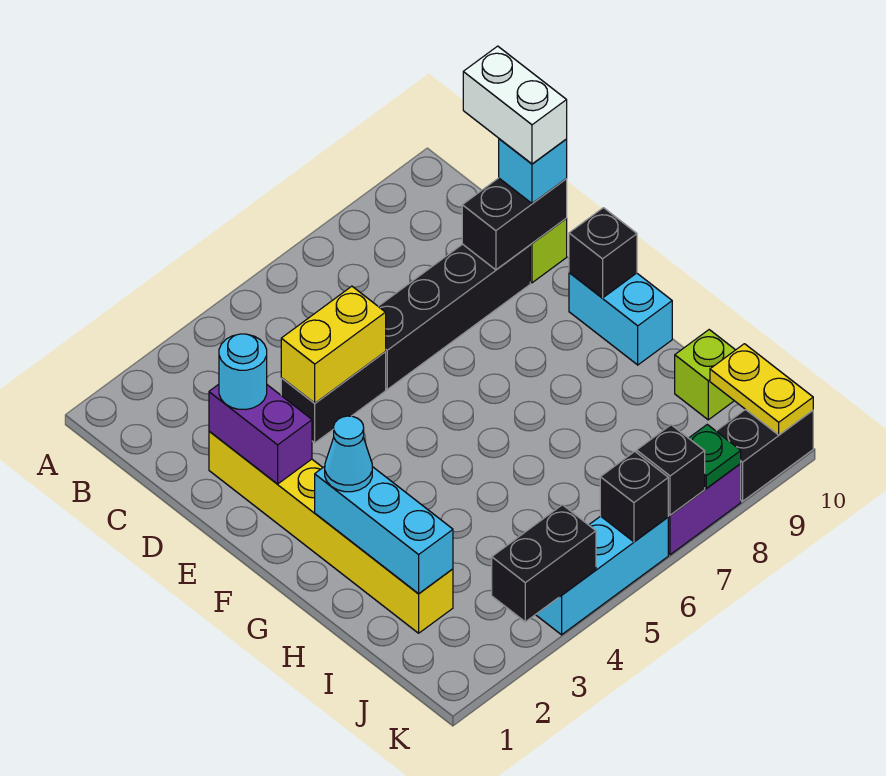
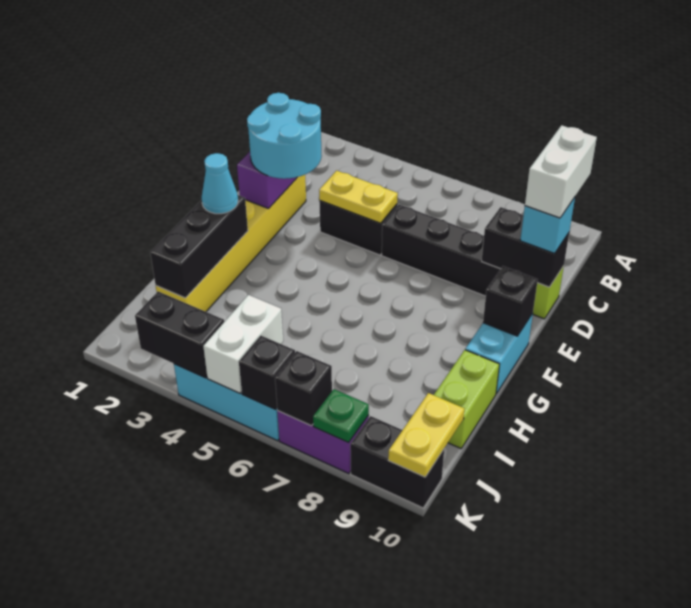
cyan round brick D2 level 3 -> cyan round brick D2:E3 level 3
yellow brick D4:D5 level 2 -> yellow plate D4:D5 level 2
cyan brick G2:I2 level 2 -> black brick G2:I2 level 2
lime brick I10 level 1 -> lime brick H10:I10 level 1
none -> white brick J5:K5 level 2

